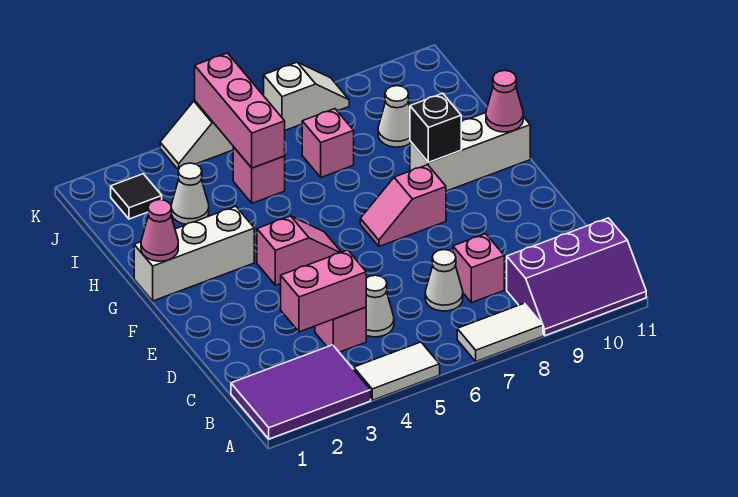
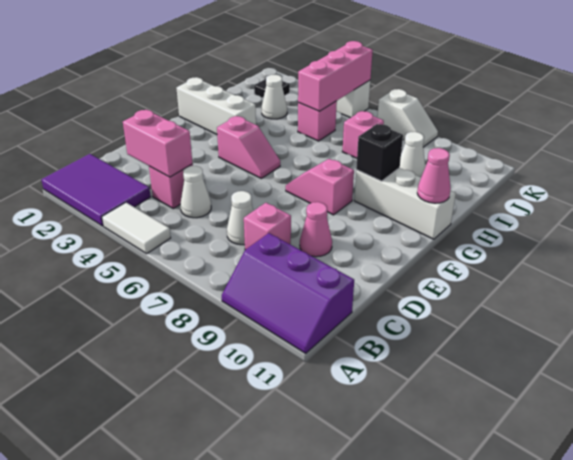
white tile A7:A8 level 1 -> none
pink cone G1 level 2 -> pink cone D9 level 1

